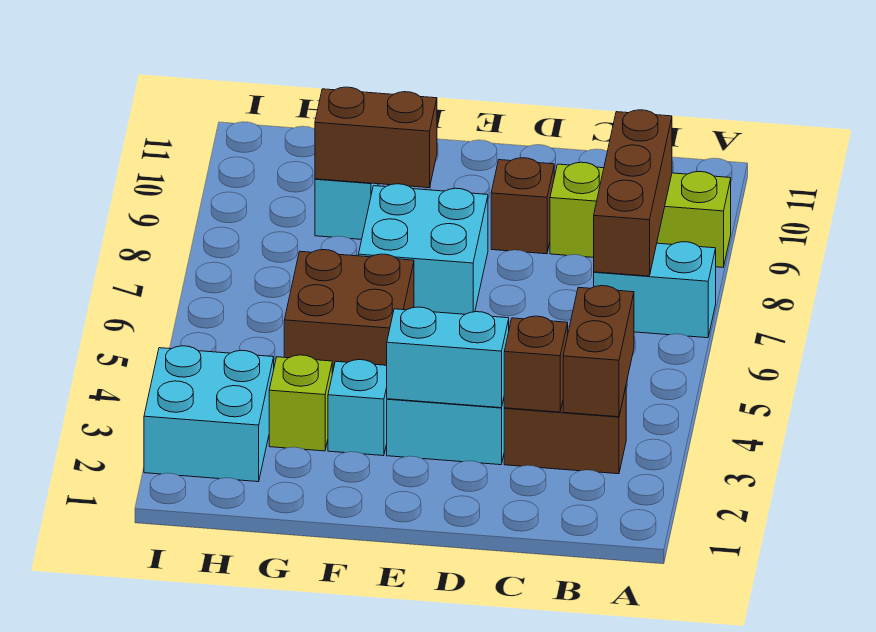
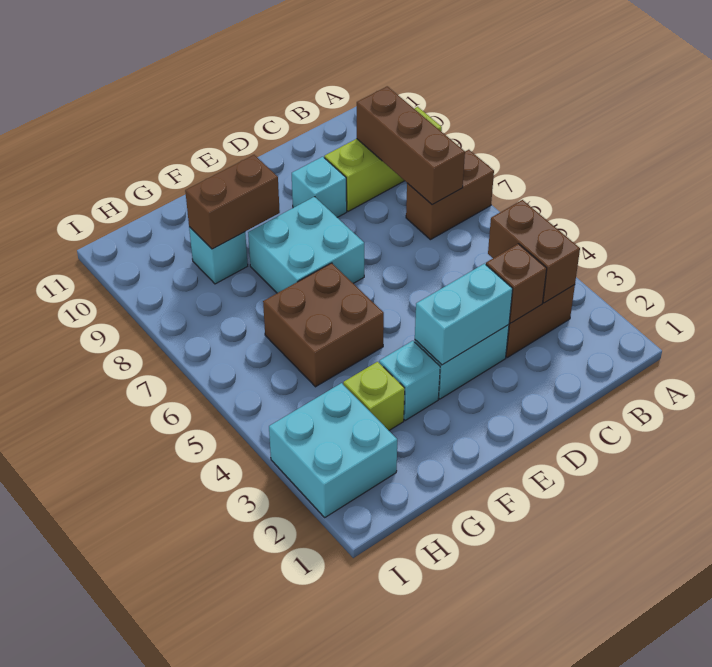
cyan brick A7:B7 level 1 -> brown brick A7:B7 level 1
brown brick D9 level 1 -> cyan brick D9 level 1

